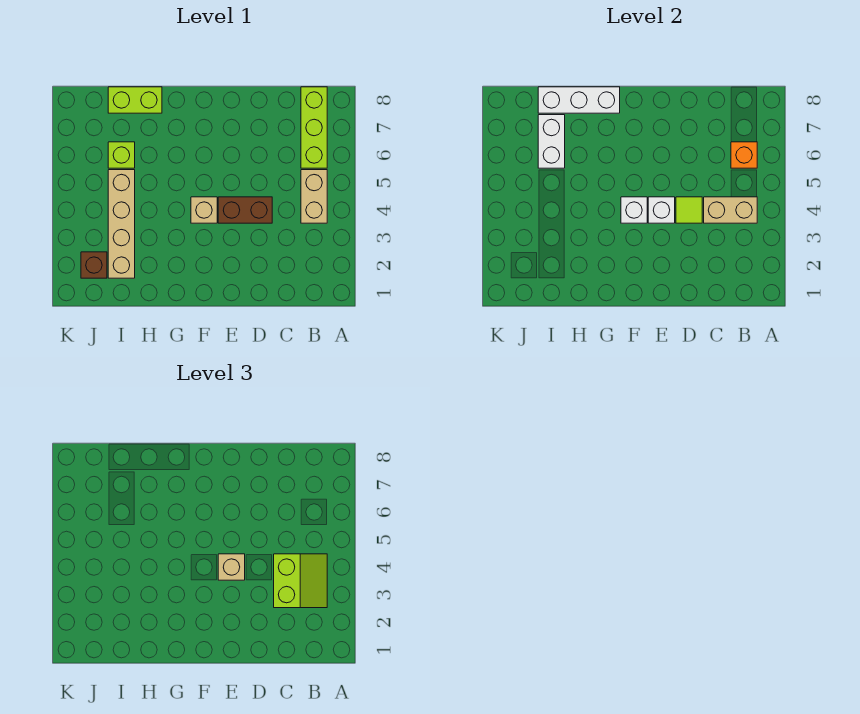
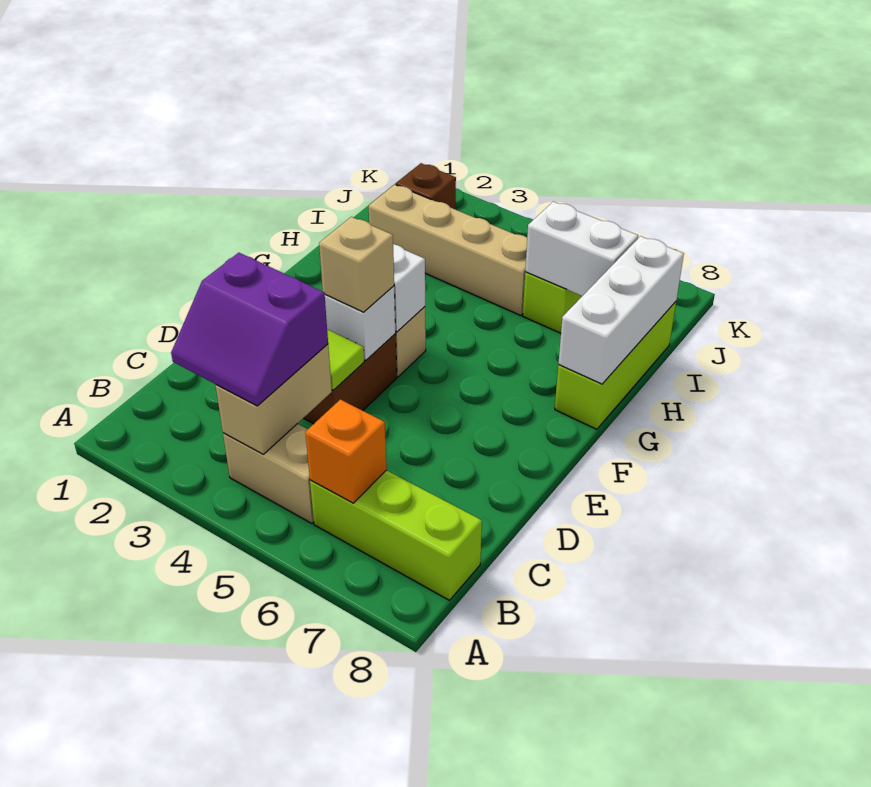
lime slope B3:C4 level 3 top C -> purple slope B3:C4 level 3 top C
lime brick H8:I8 level 1 -> lime brick G8:I8 level 1

